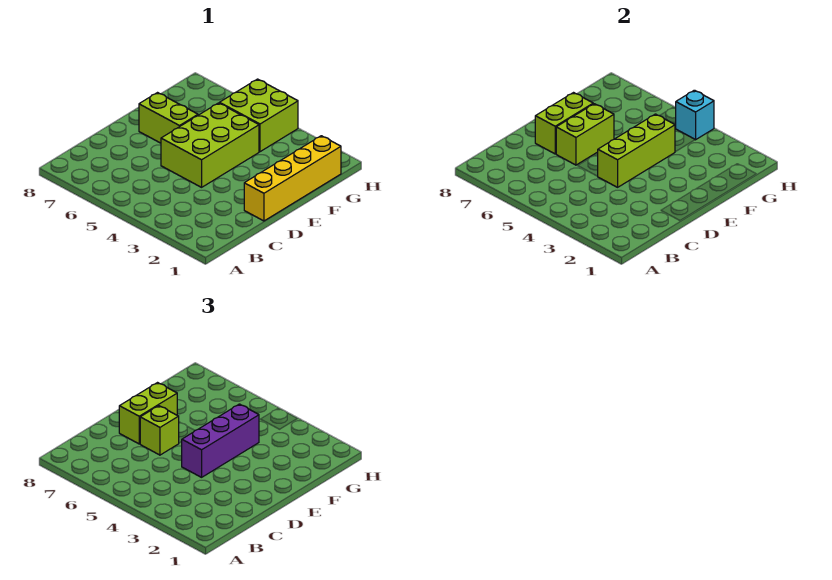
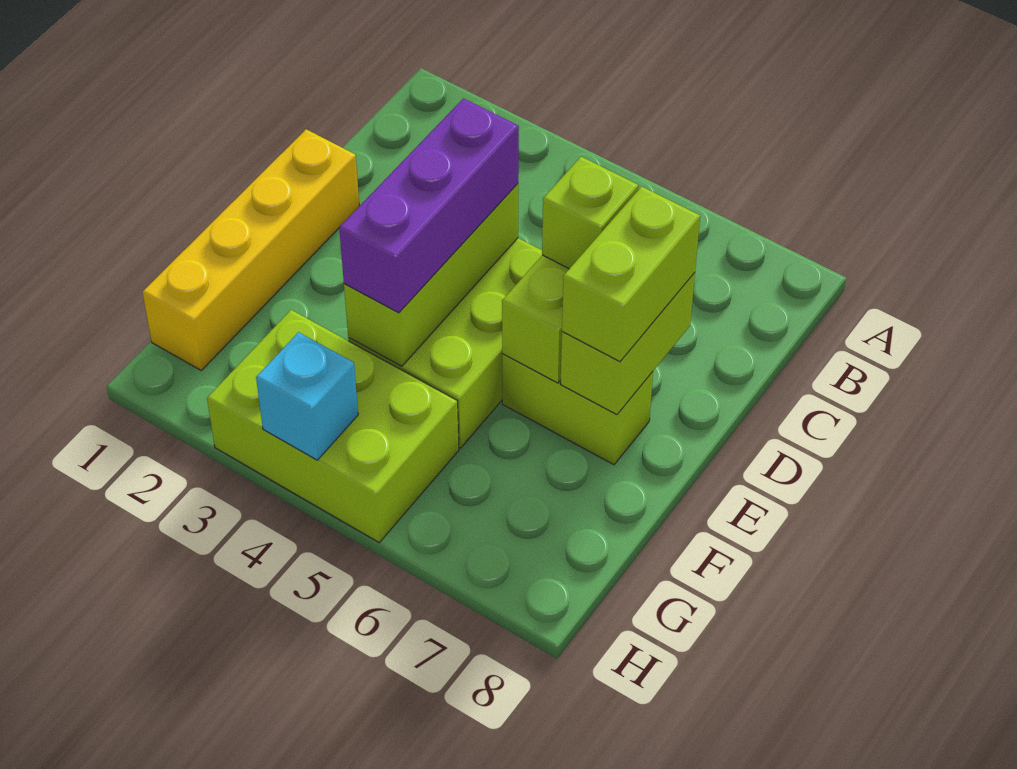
lime brick G4:H5 level 1 -> lime brick G3:H5 level 1

